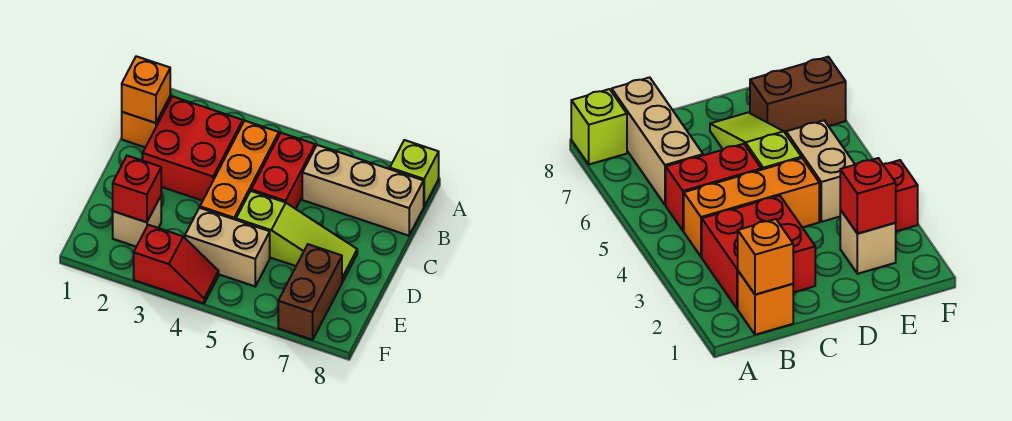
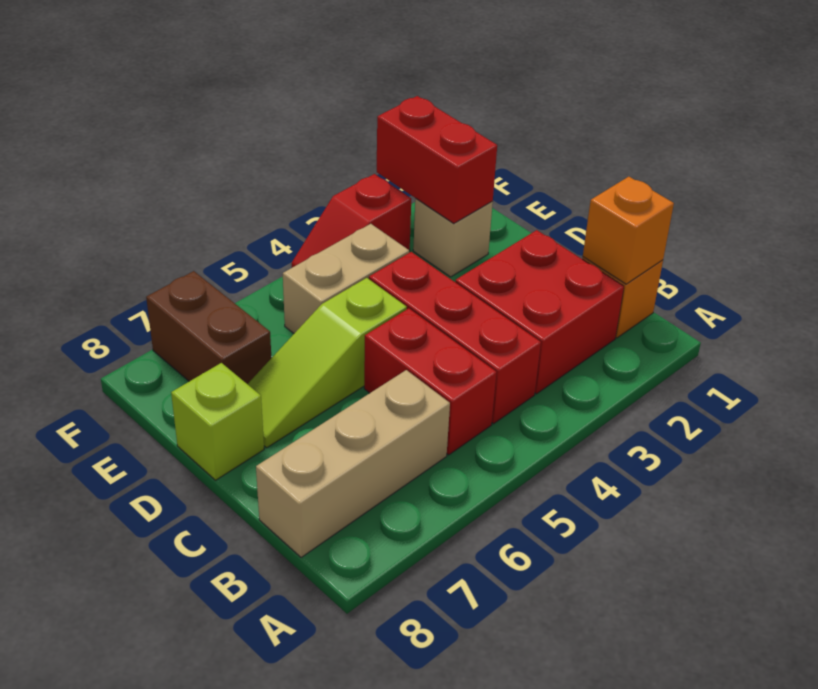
lime brick A8 level 1 -> lime brick D8 level 1
orange brick B4:D4 level 1 -> red brick B4:D4 level 1
red brick E2 level 2 -> red brick E2:F2 level 2

